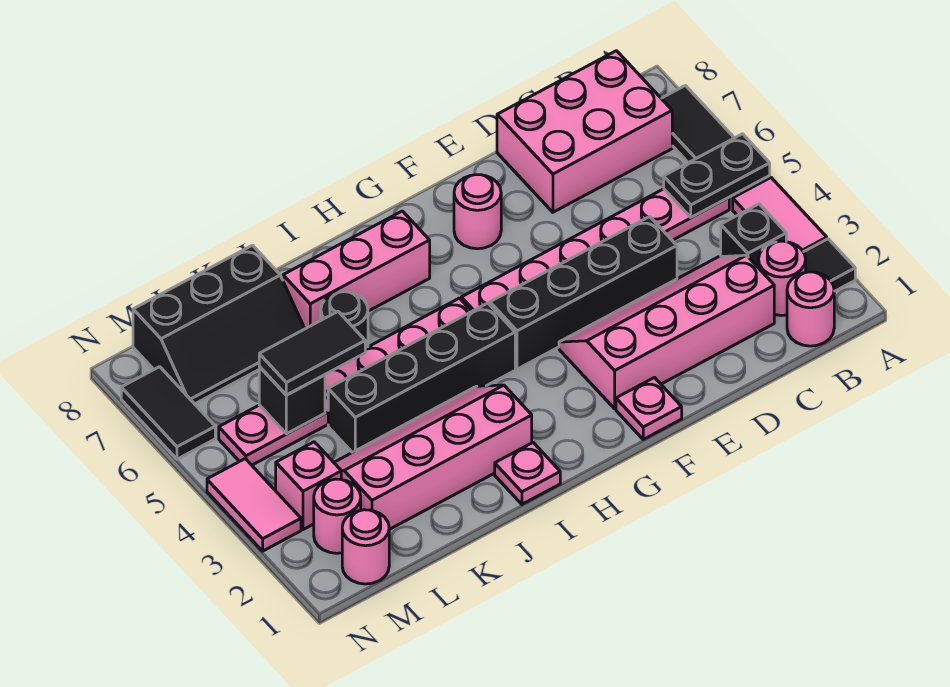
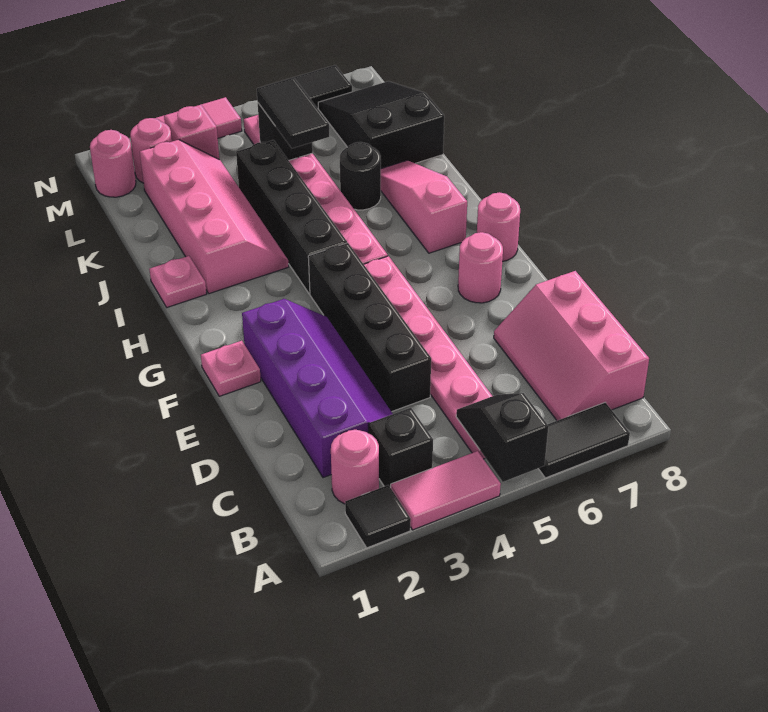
black plate A5:B5 level 2 -> black slope A5:B5 level 2 top A
pink round brick B1 level 1 -> pink round brick G8 level 1
pink brick B7:D8 level 1 -> pink slope B7:D8 level 1 top 8
pink slope C2:F3 level 1 top 2 -> purple slope C2:F3 level 1 top 2
pink brick H7:J7 level 1 -> pink slope H7:J7 level 1 top H
black slope K7:M8 level 1 top 8 -> black slope K7:M8 level 1 top K

